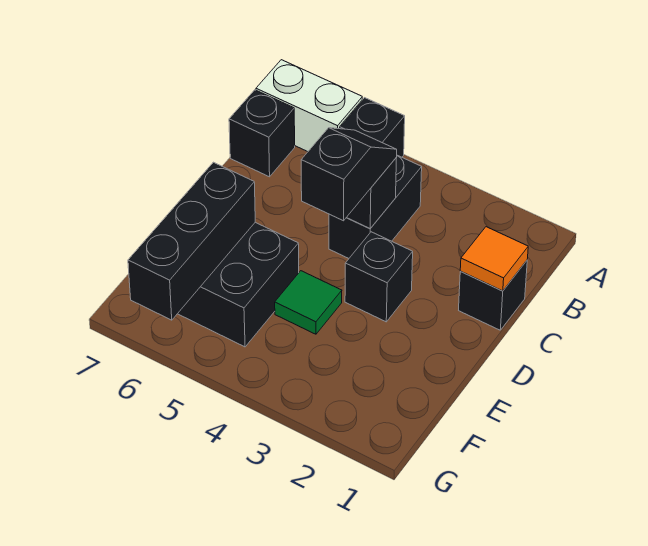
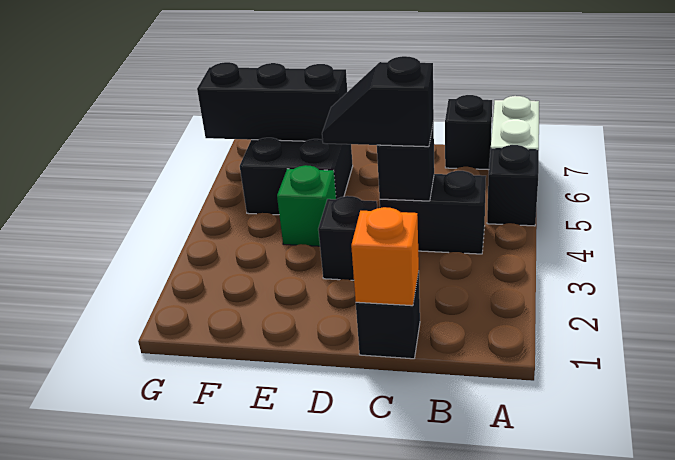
orange tile C1 level 2 -> orange brick C1 level 2
black slope C4:D4 level 3 top D -> black slope C4:D4 level 3 top C
green tile E4 level 1 -> green brick E4 level 1

